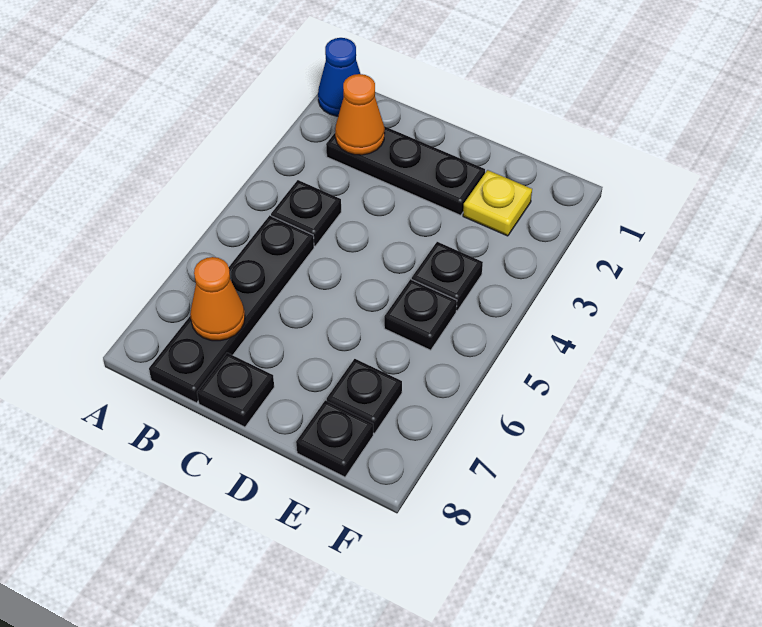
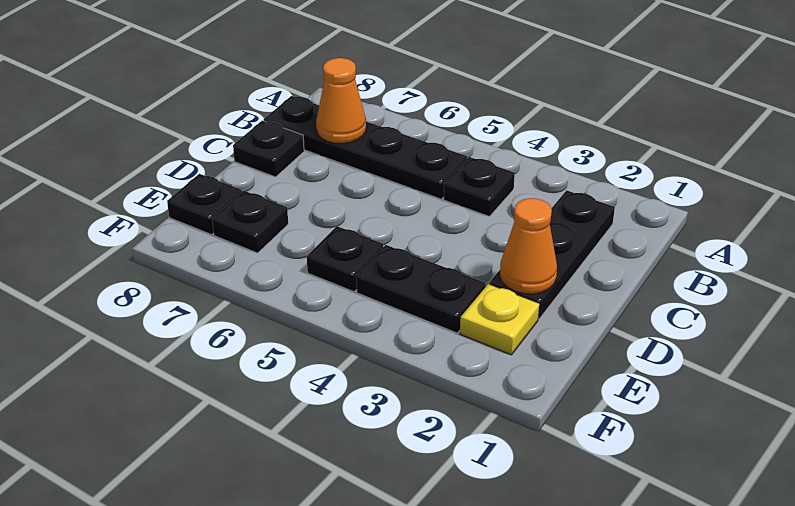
blue cone A1 level 1 -> none
orange cone B2 level 2 -> orange cone D2 level 2
black plate E4 level 1 -> black plate E3:E4 level 1

